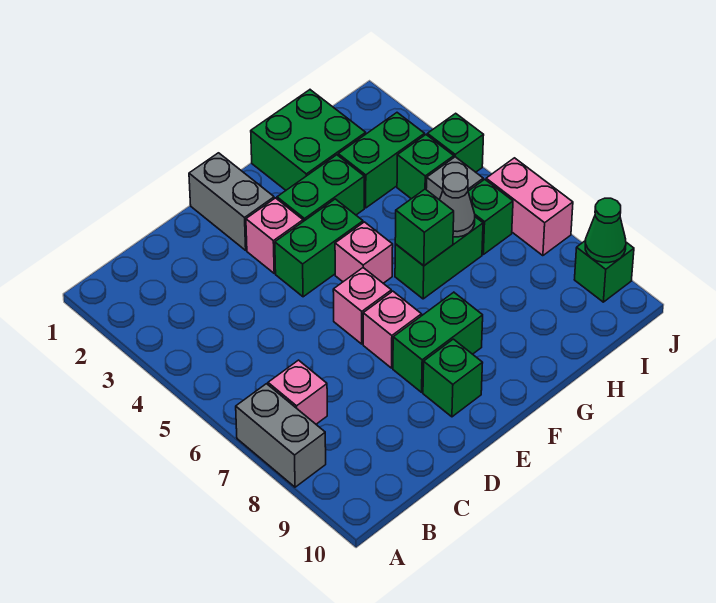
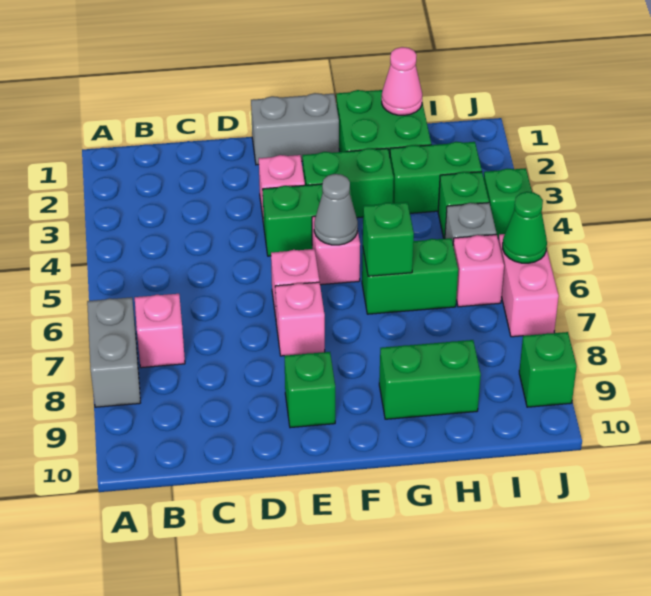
grey brick E1:E2 level 1 -> grey brick E1:F1 level 1
green brick E8:F8 level 1 -> green brick G9:H9 level 1
none -> pink cone H1 level 2
grey cone H6 level 2 -> grey cone F5 level 2
green brick I6 level 1 -> pink brick I6 level 1
green cone J9 level 2 -> green cone J6 level 2

